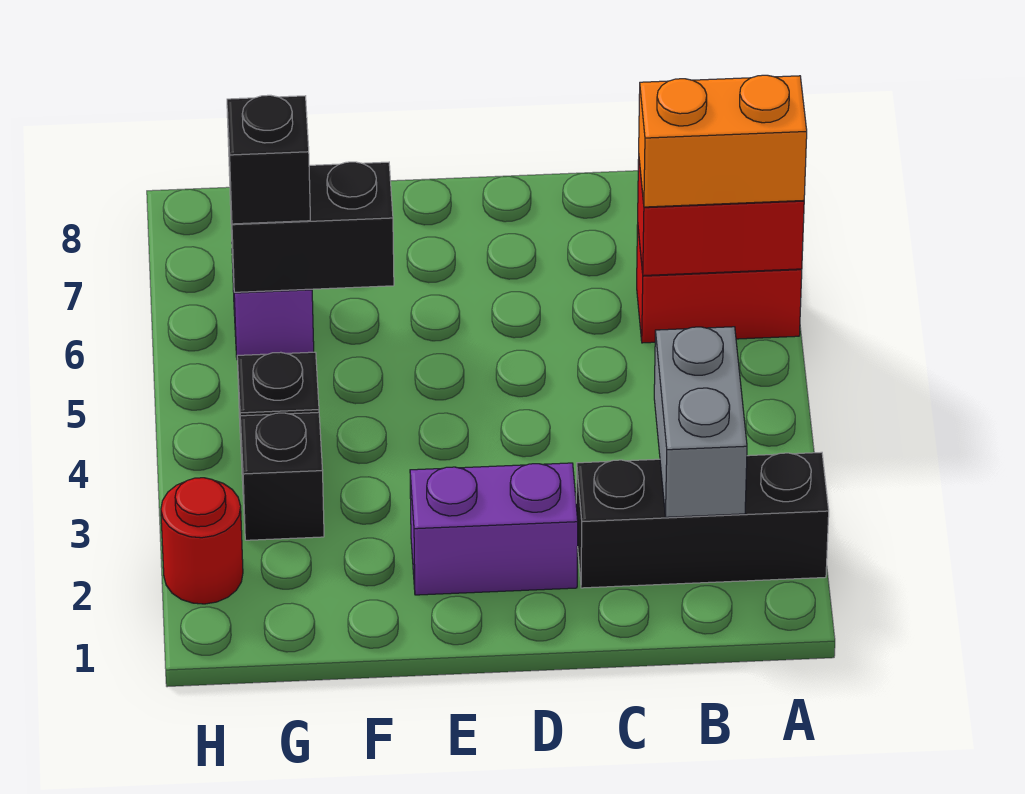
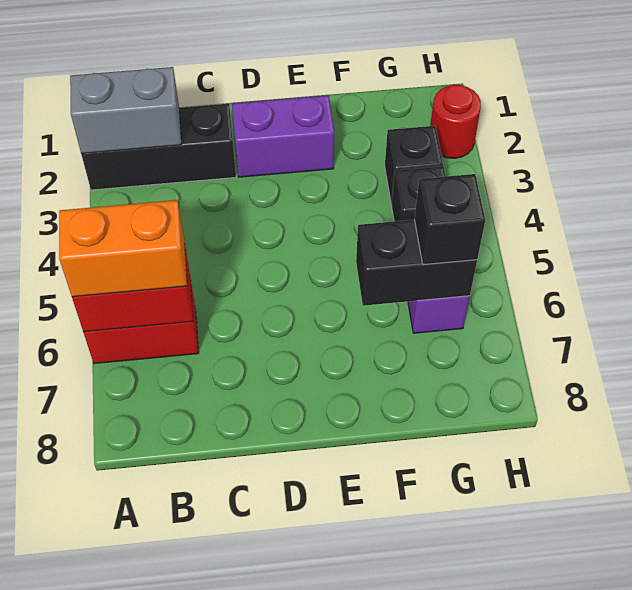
grey brick B2:B3 level 2 -> grey brick A2:B2 level 2

